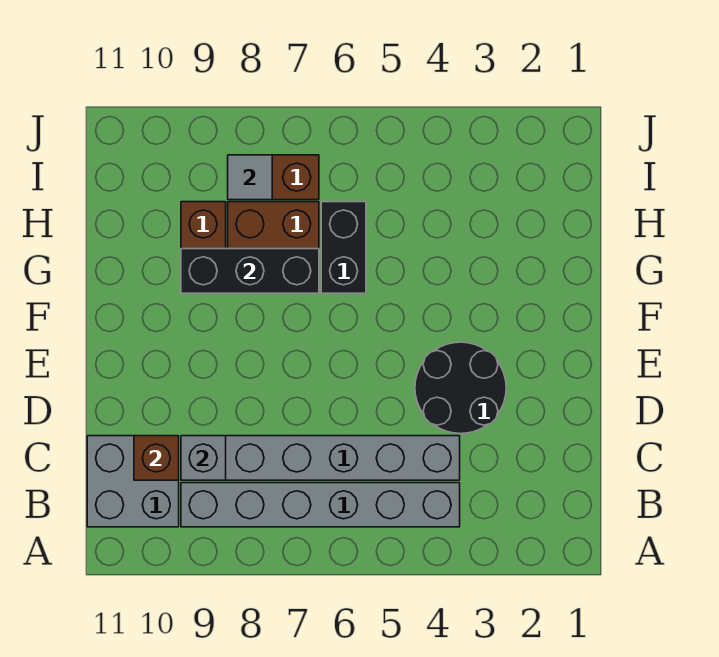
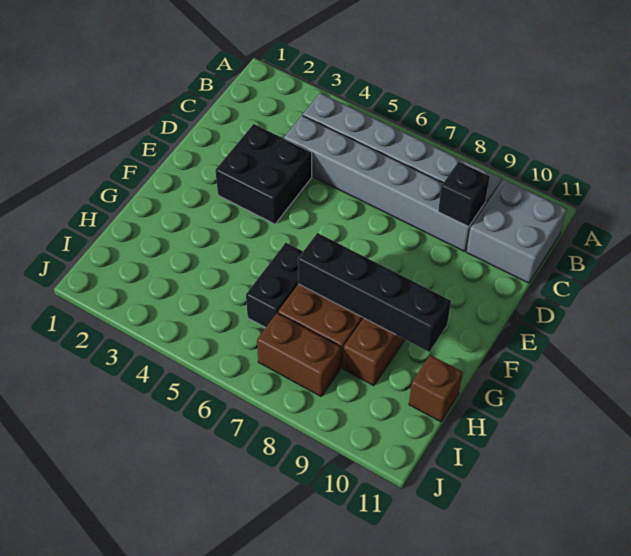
grey brick C9 level 2 -> black brick C9 level 2
brown brick C10 level 2 -> brown brick H11 level 1
black round brick D3:E4 level 1 -> black brick D3:E4 level 1
black brick G7:G9 level 2 -> black brick G7:G10 level 2
grey tile I8 level 2 -> none

